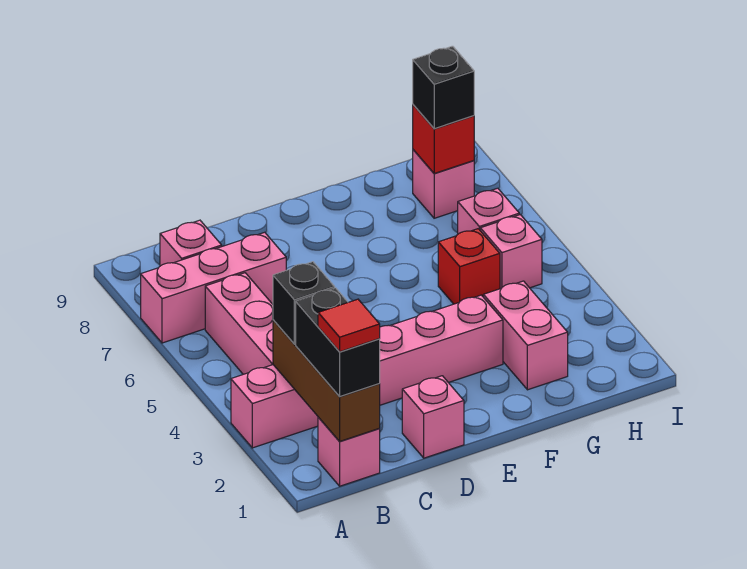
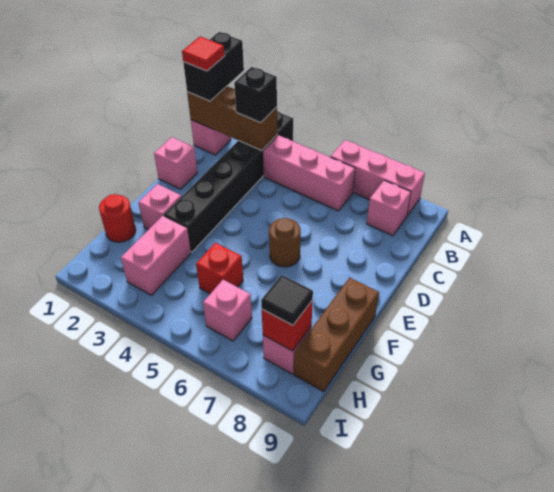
pink brick A3:F3 level 1 -> black brick A3:F3 level 1
pink brick A7:C7 level 1 -> pink brick A6:A8 level 1
black brick B1:B2 level 3 -> black brick A1:B1 level 3
none -> brown round brick E6 level 1
none -> brown brick F9:H9 level 1
none -> red round brick G1 level 1
pink brick G2:G3 level 1 -> pink brick G3:H3 level 1
pink brick H5 level 1 -> pink brick F2 level 1
black brick H8 level 3 -> black tile H8 level 3

